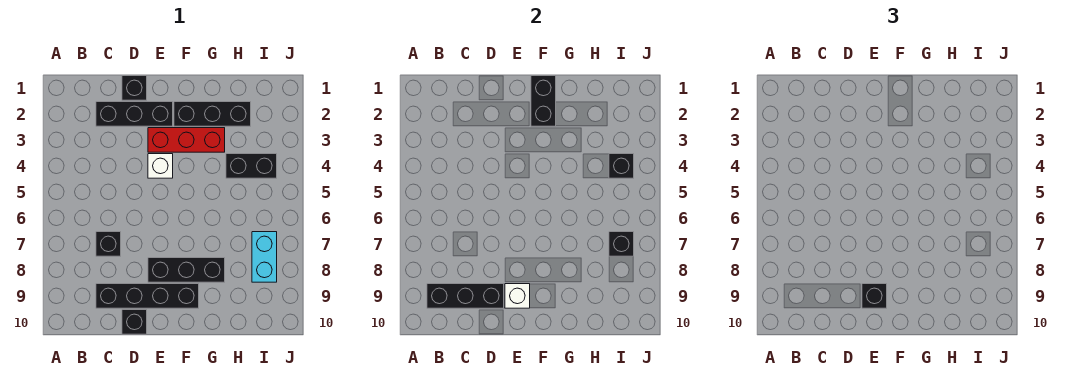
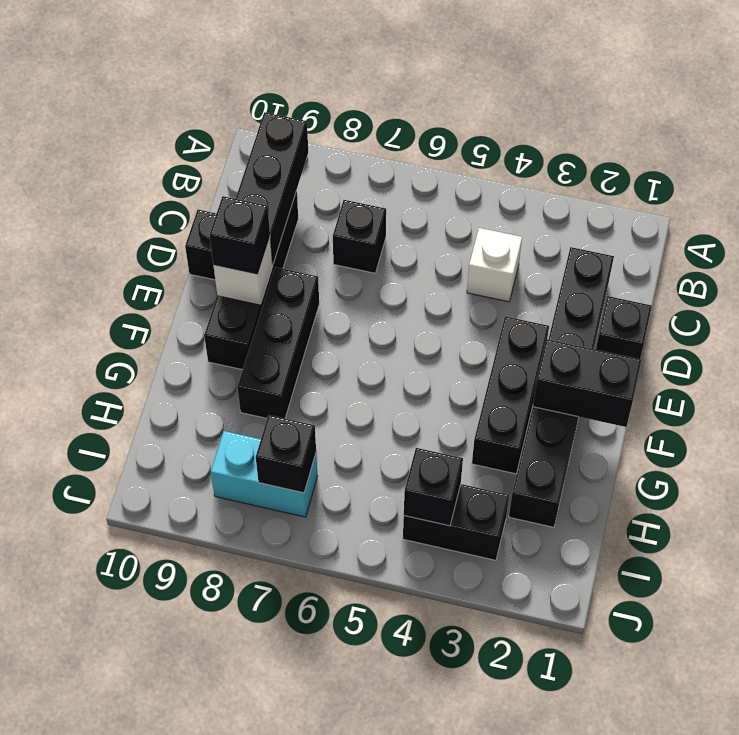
red brick E3:G3 level 1 -> black brick E3:G3 level 1
white brick E4 level 1 -> white brick C4 level 1
black brick H4:I4 level 1 -> black brick I3:I4 level 1

